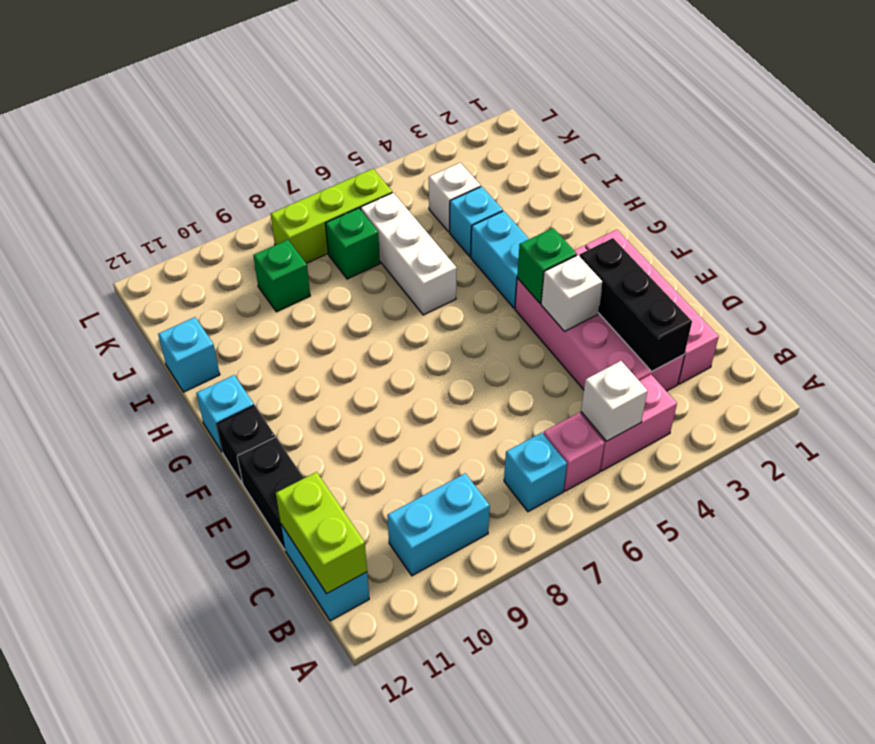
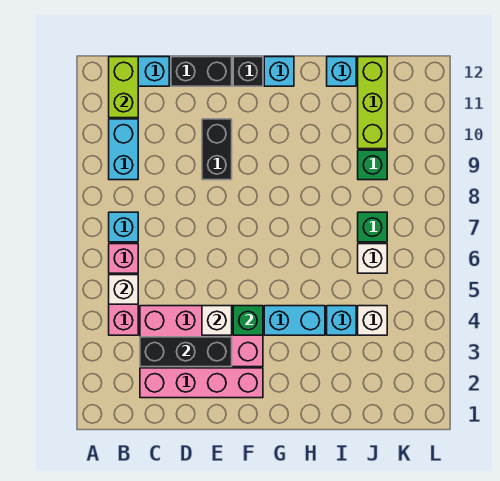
lime brick B12:C12 level 2 -> lime brick B11:B12 level 2
none -> black brick E9:E10 level 1
white brick H6:J6 level 1 -> white brick J6 level 1
lime brick K6:K8 level 1 -> lime brick J10:J12 level 1

